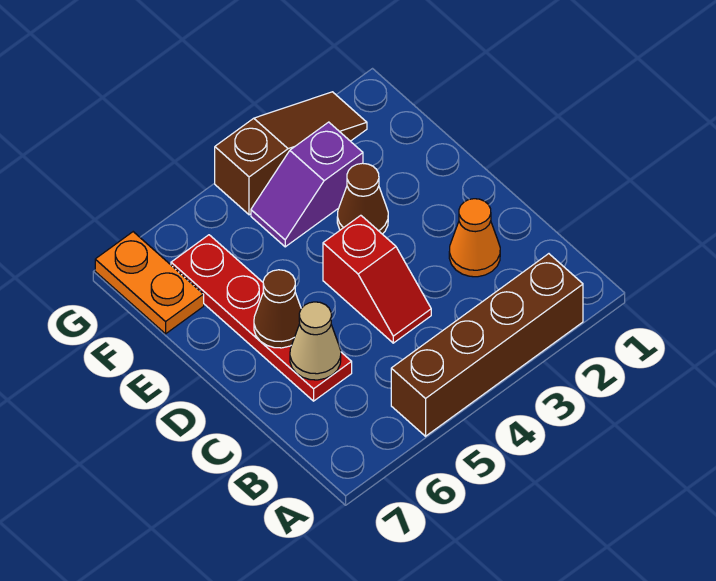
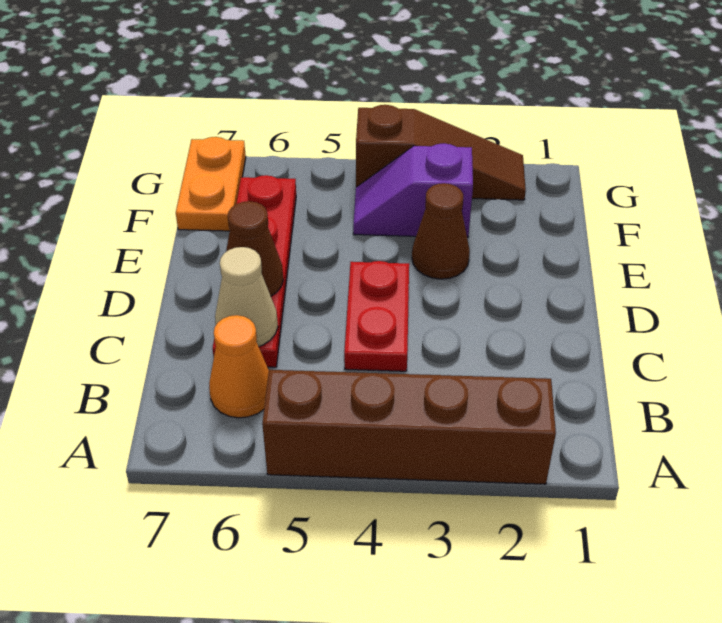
orange cone C2 level 1 -> orange cone B6 level 1
red slope C4:D4 level 1 top D -> red plate C4:D4 level 1

